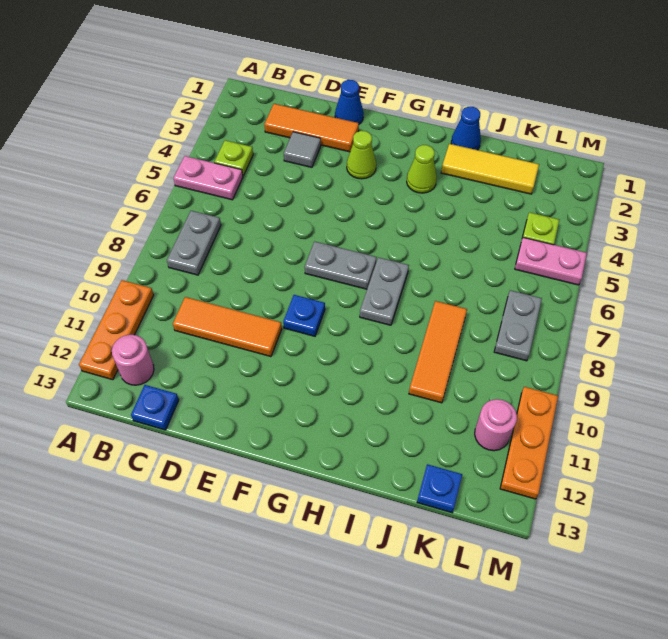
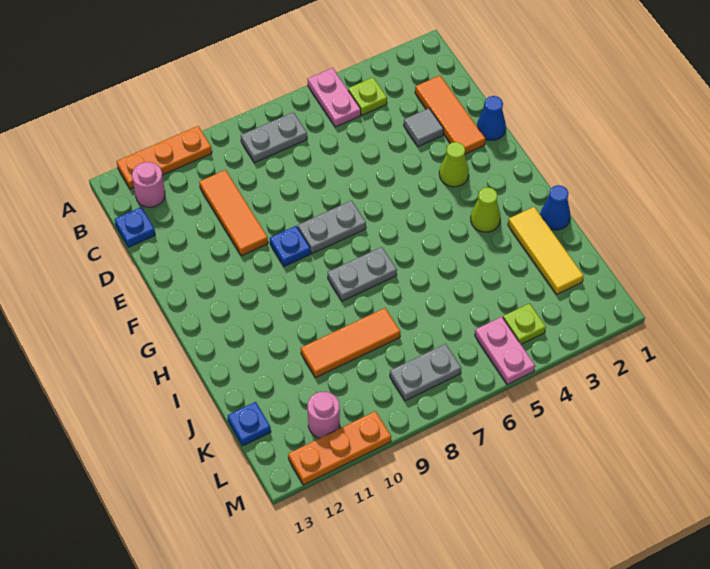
grey plate F7:G7 level 1 -> grey plate F7:F8 level 1

